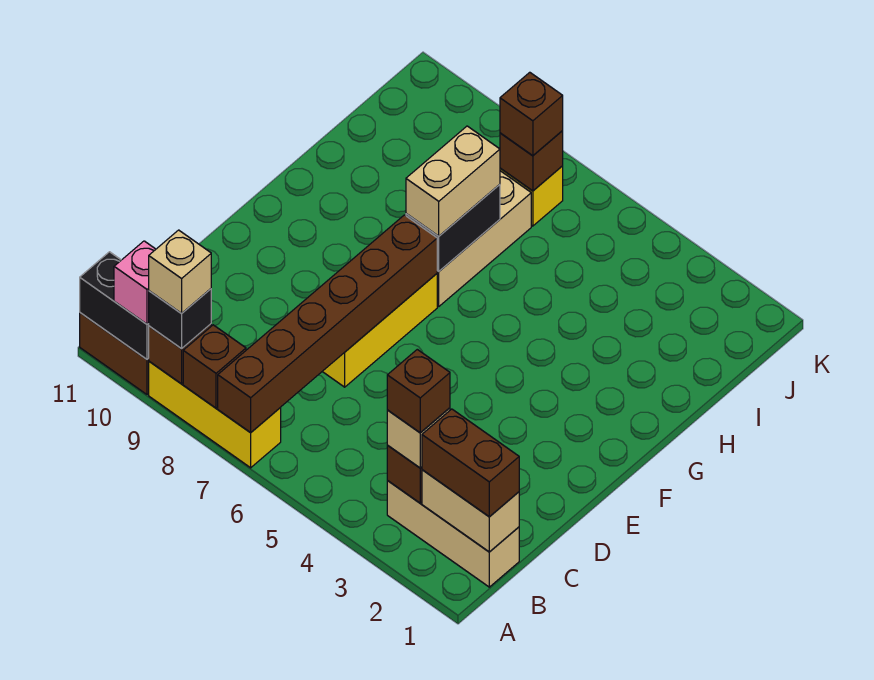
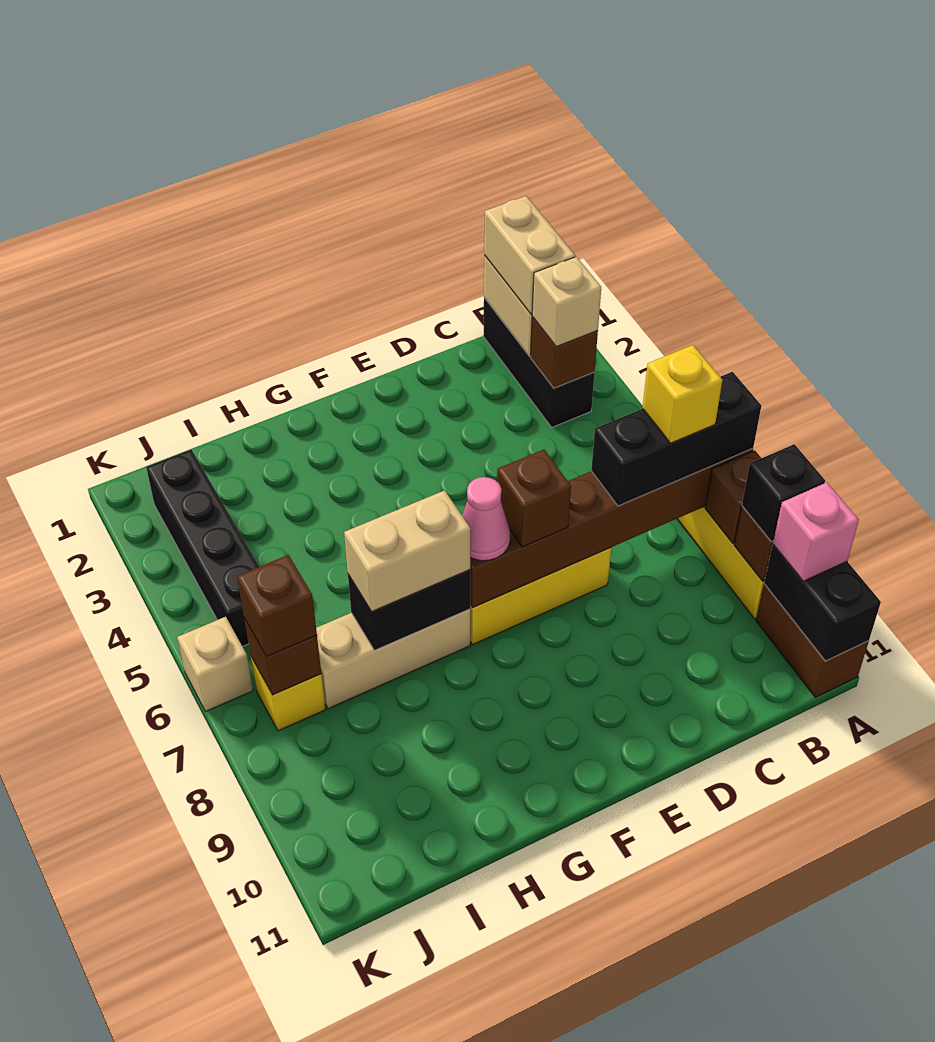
none -> black brick A7:C7 level 3
tan brick A9 level 4 -> tan brick K6 level 1
tan brick B1:B3 level 1 -> black brick B1:B3 level 1
brown brick B1:B2 level 3 -> tan brick B1:B2 level 3
brown brick B3 level 4 -> brown brick E7 level 3
none -> yellow brick B7 level 4
none -> pink cone F7 level 3
none -> black brick J2:J5 level 1

